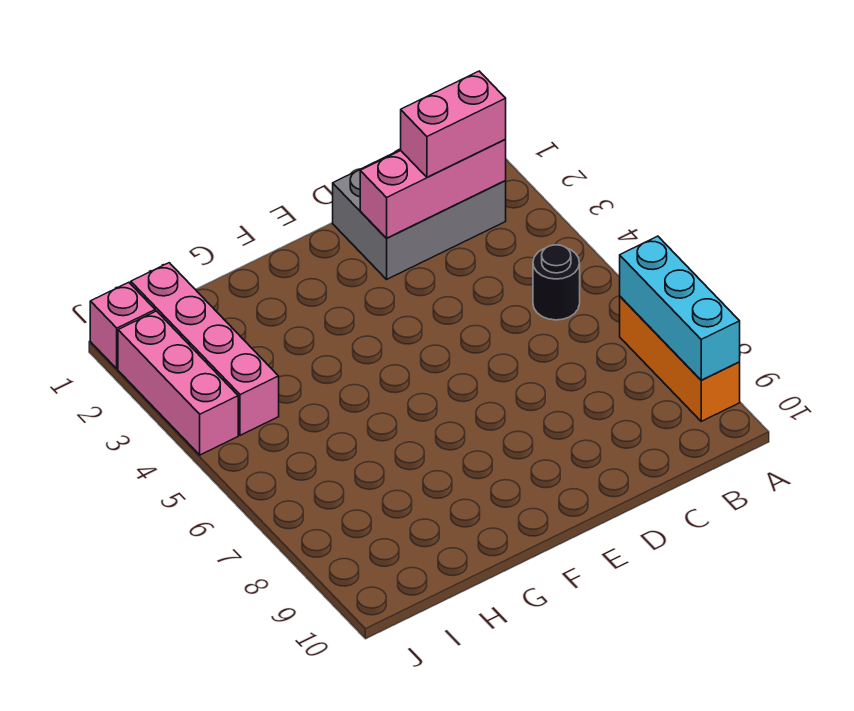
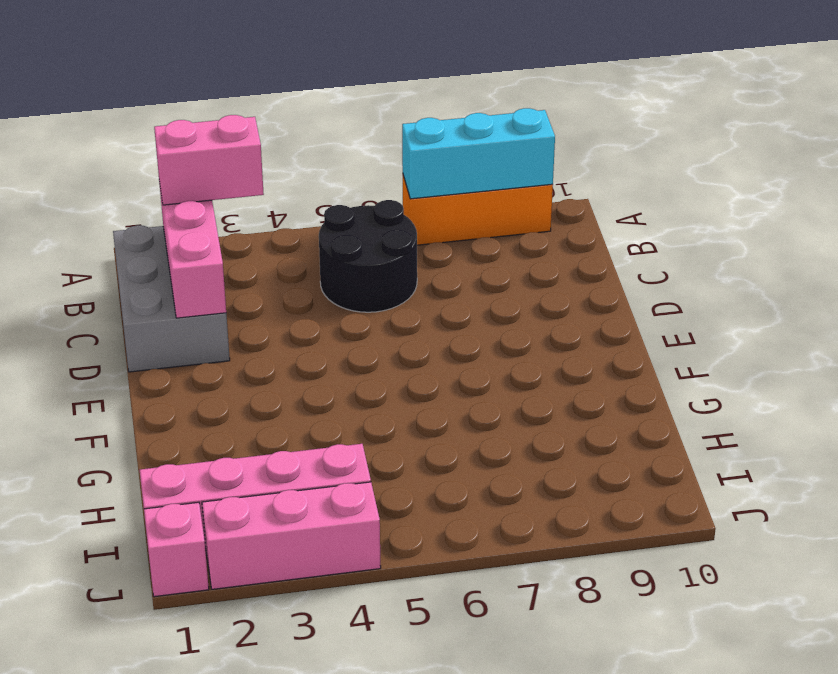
pink brick B2:C2 level 3 -> pink brick B2:B3 level 3
black round brick B5 level 1 -> black round brick B5:C6 level 1

